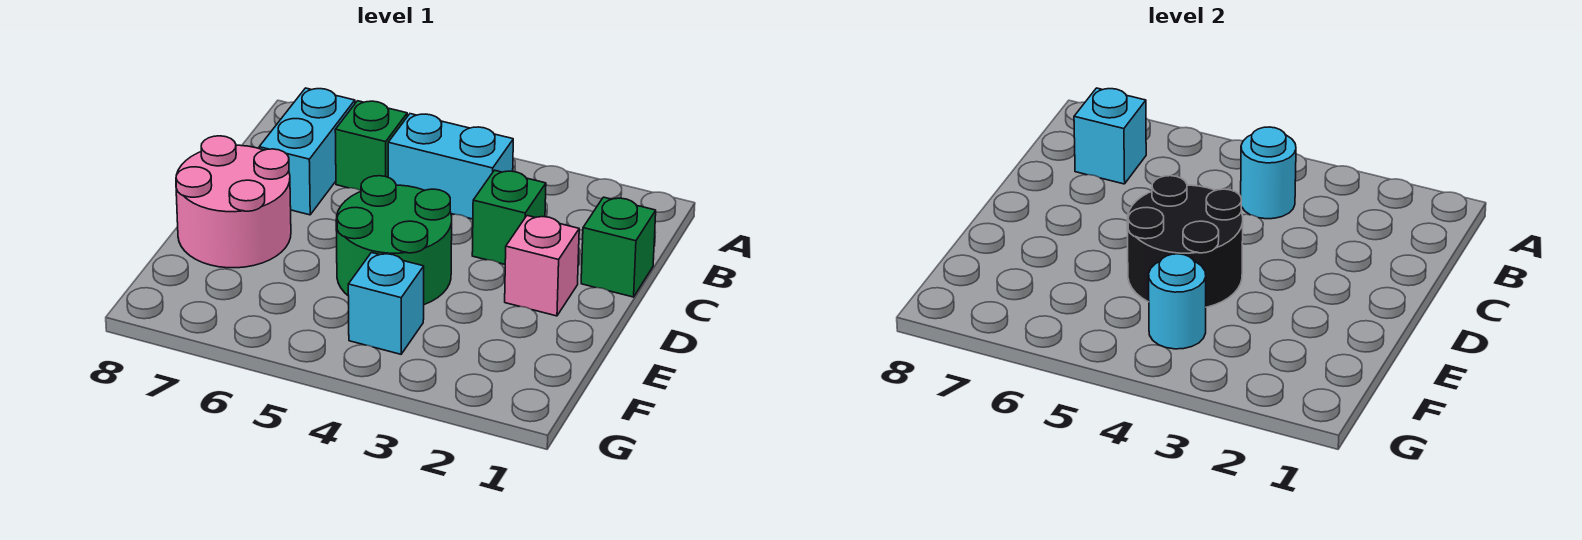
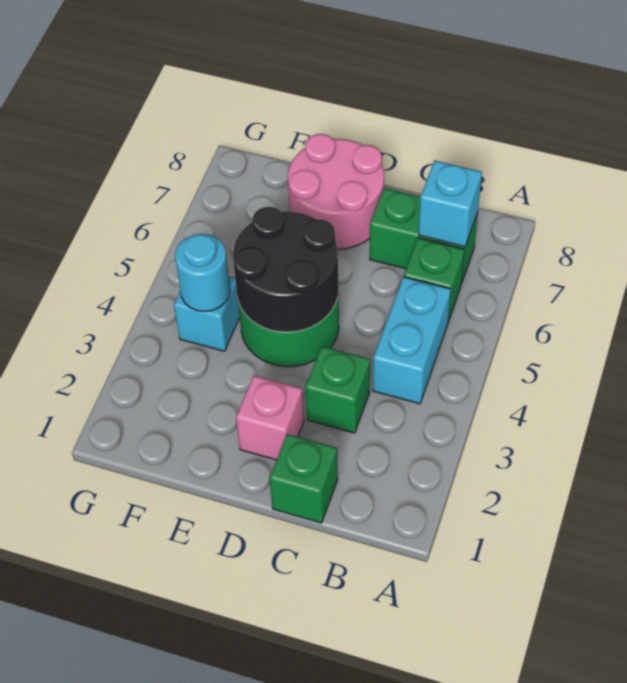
cyan round brick B4 level 2 -> none
cyan brick B7:C7 level 1 -> green brick B7:C7 level 1

